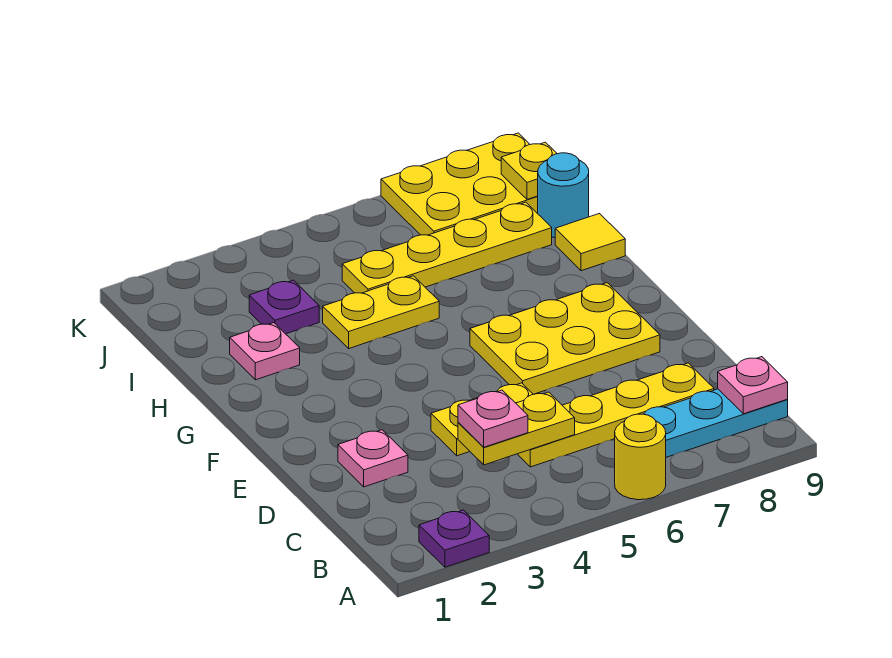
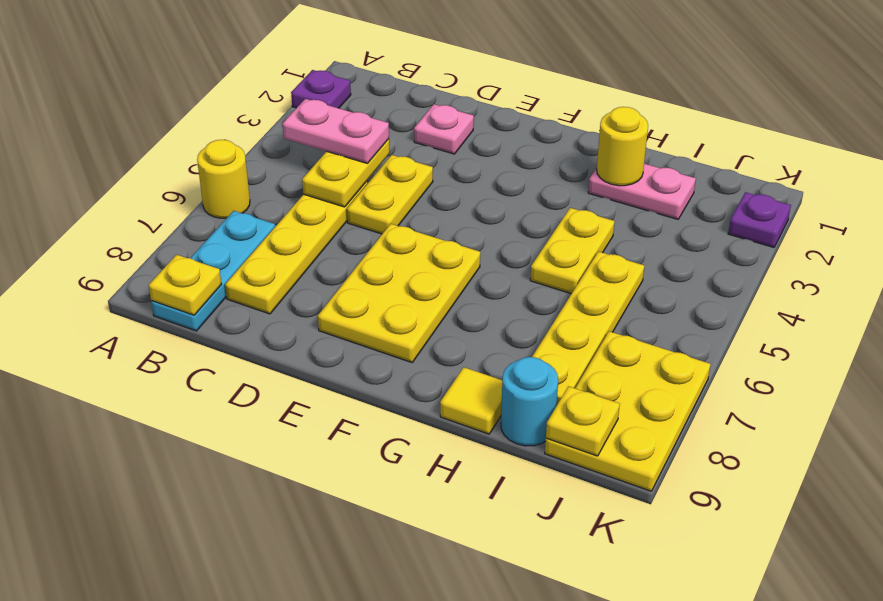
pink plate B9 level 2 -> yellow plate B9 level 2
pink plate C4 level 3 -> pink plate B4:C4 level 3
pink plate H2 level 1 -> pink plate H2:I2 level 1
none -> yellow round brick H2 level 2
purple plate I3 level 1 -> purple plate K2 level 1

